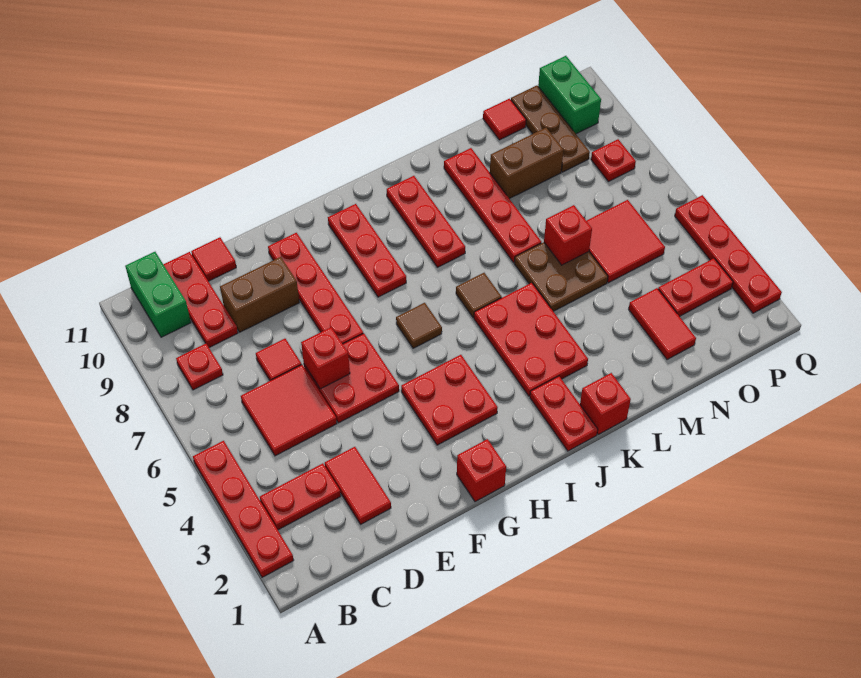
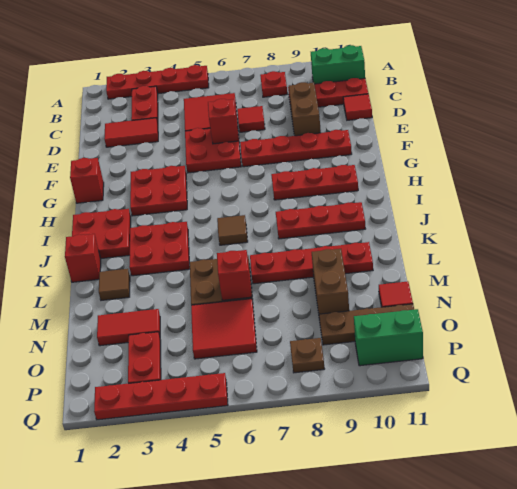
brown tile H6 level 1 -> brown tile L2 level 1
red plate J1:J2 level 1 -> red plate I1:J2 level 1
red plate J3:K5 level 1 -> red plate J3:K4 level 1
red plate P8 level 1 -> brown plate P8 level 1

